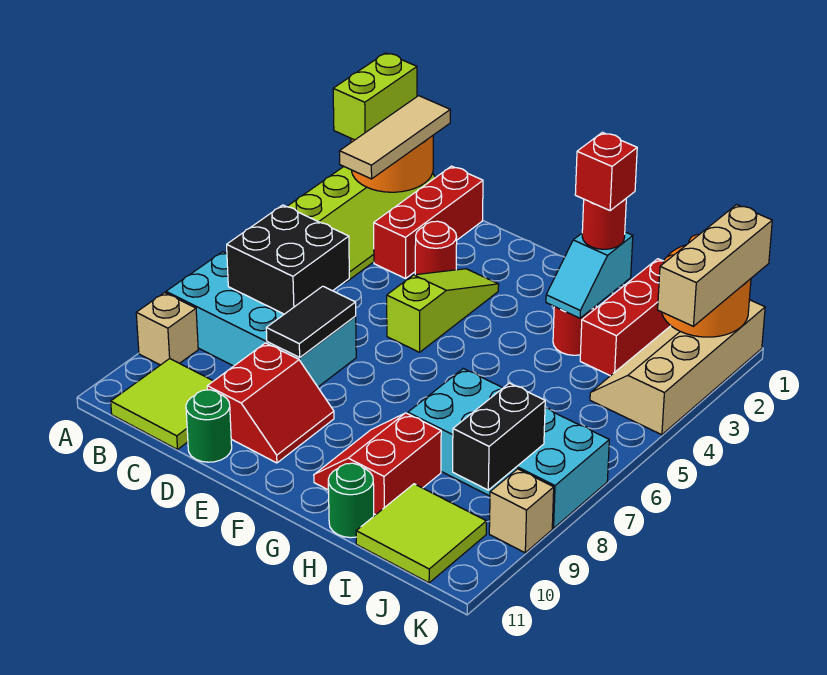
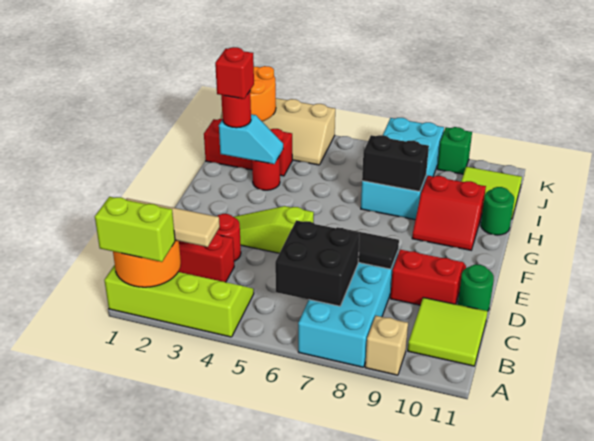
black brick J8:J9 level 2 -> black brick H7:H8 level 2
tan brick K1:K3 level 3 -> none
tan brick K9 level 1 -> green brick K9 level 1

